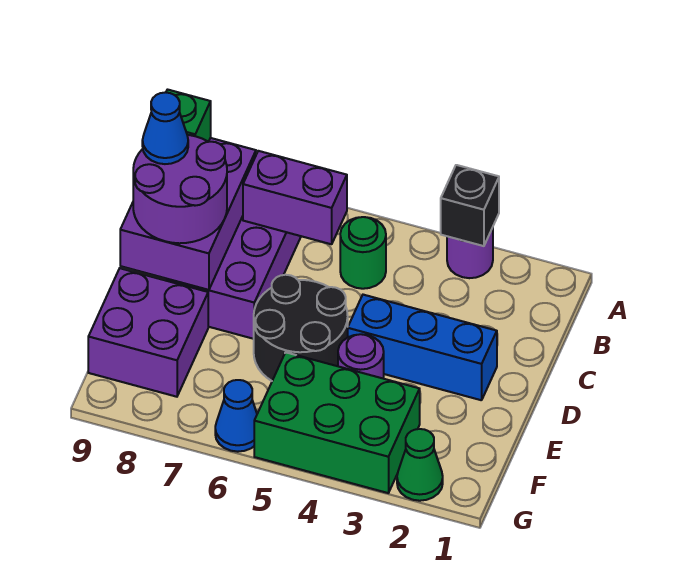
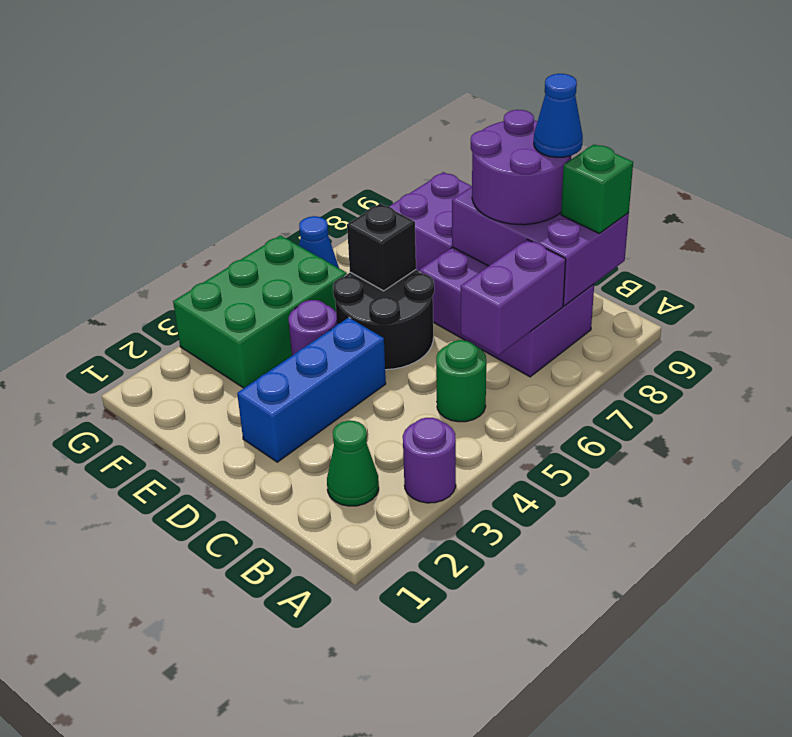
black brick A3 level 2 -> black brick E6 level 2
green cone G2 level 1 -> green cone B2 level 1

